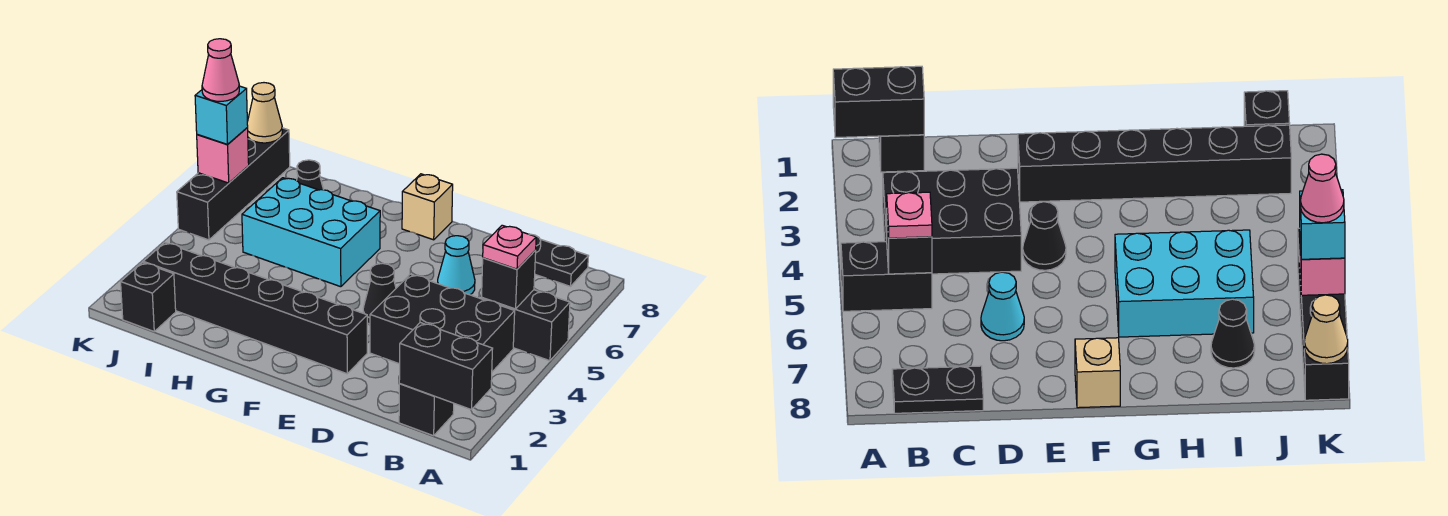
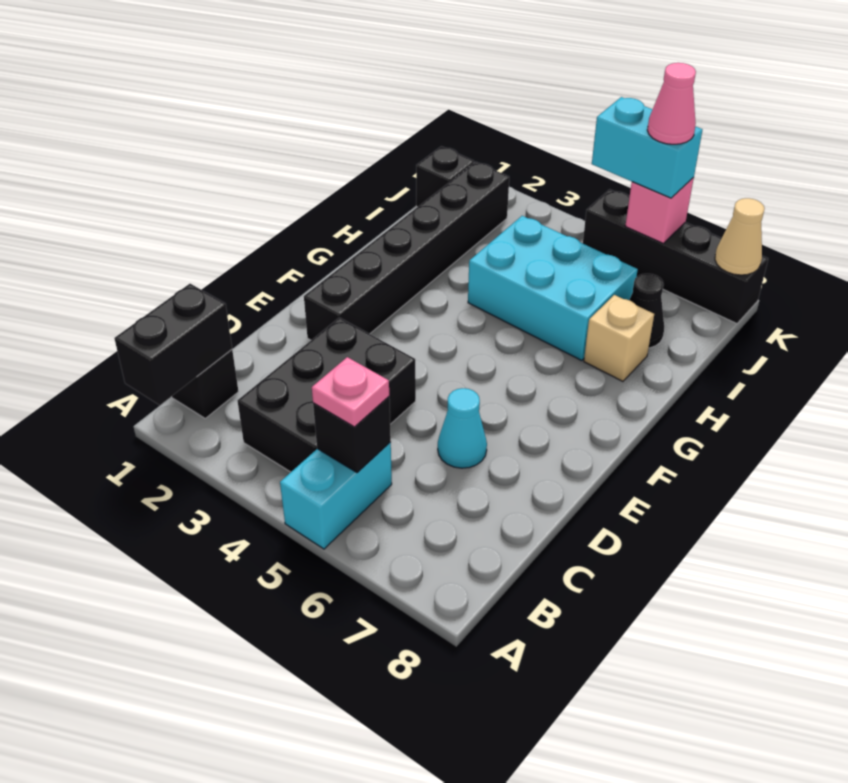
black brick A5:B5 level 1 -> cyan brick A5:B5 level 1
black plate B8:C8 level 1 -> none
black cone E4 level 1 -> none
tan brick F8 level 1 -> tan brick H7 level 1
cyan brick G5:I6 level 1 -> cyan brick H4:I6 level 1
cyan brick K6 level 3 -> cyan brick K5:K6 level 3

